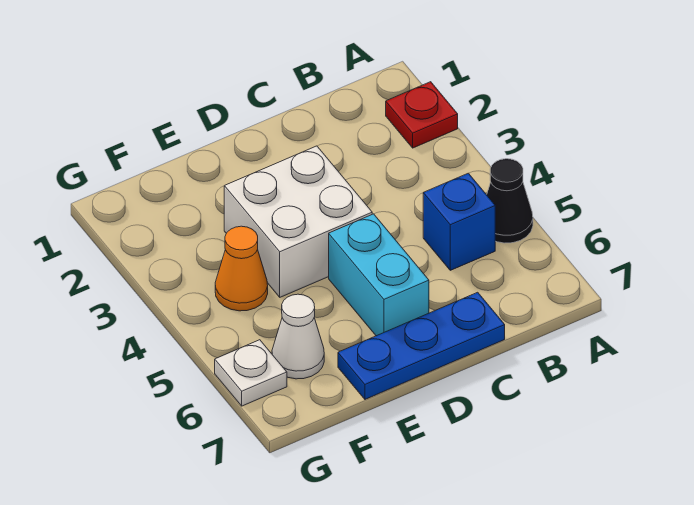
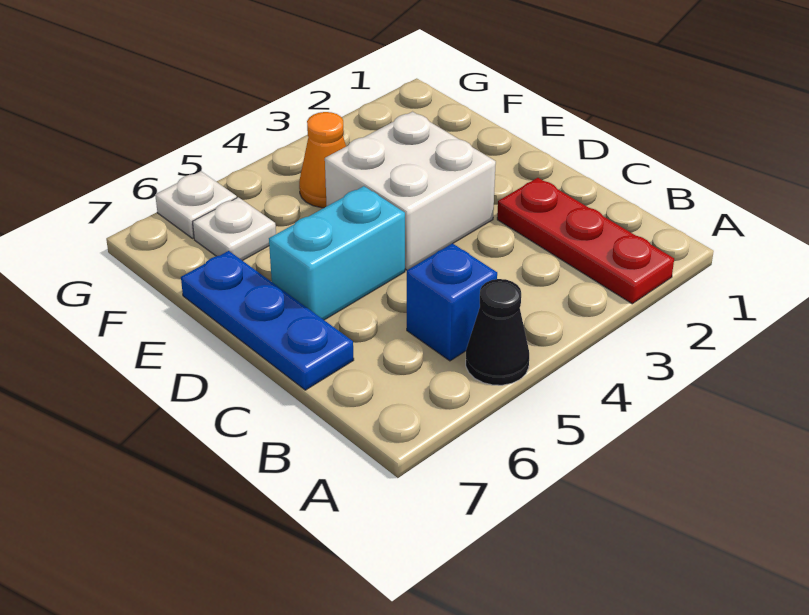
red plate A2 level 1 -> red plate A2:C2 level 1
white cone F6 level 1 -> white plate F6 level 1

